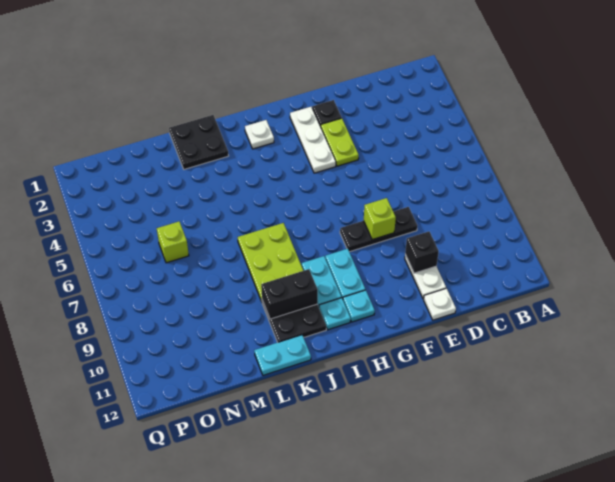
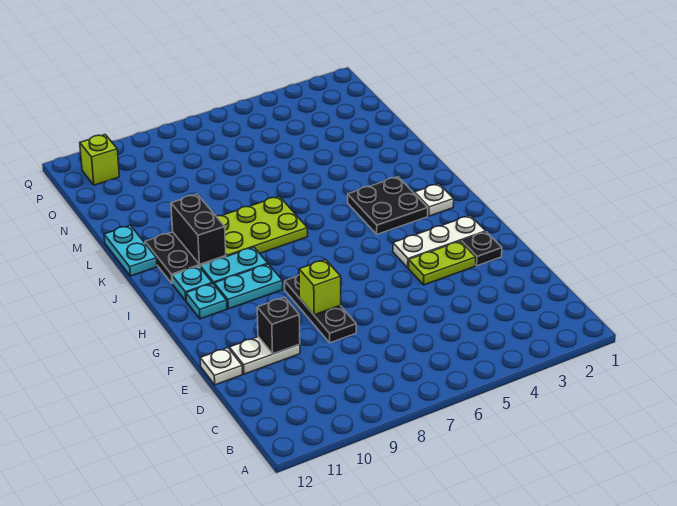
black plate K1:L2 level 1 -> black plate I3:J4 level 1
lime brick N6 level 1 -> lime brick P11 level 1

